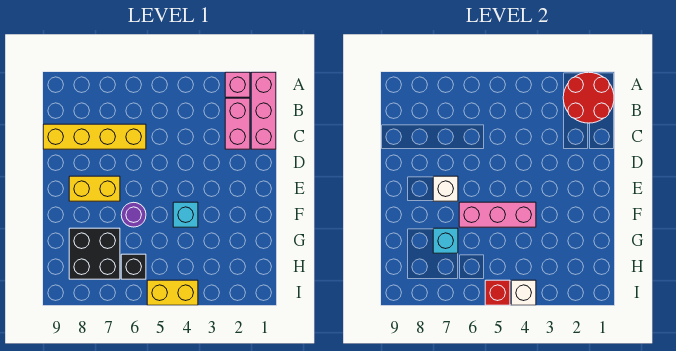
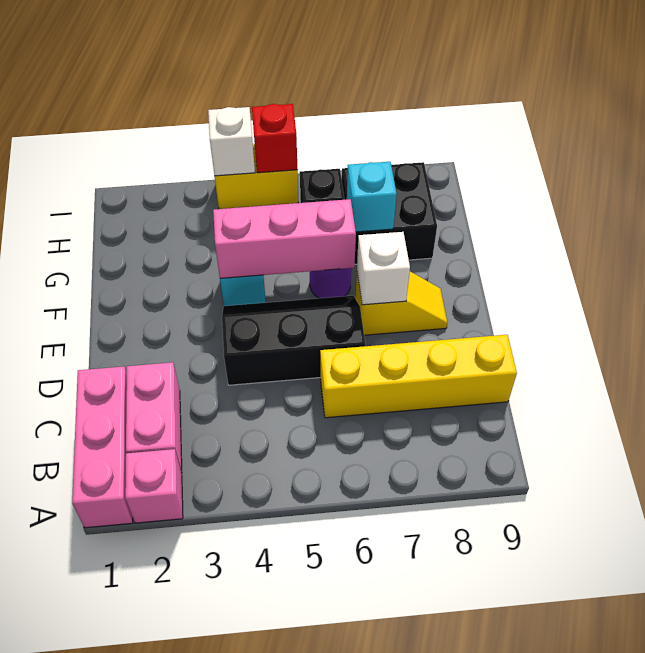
red round brick A1:B2 level 2 -> none
none -> black slope D4:E6 level 1 top D
yellow brick E7:E8 level 1 -> yellow slope E7:E8 level 1 top 7

